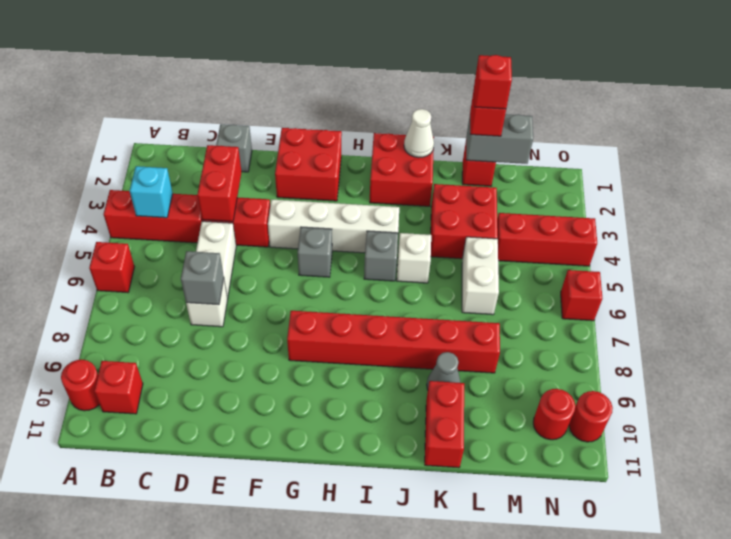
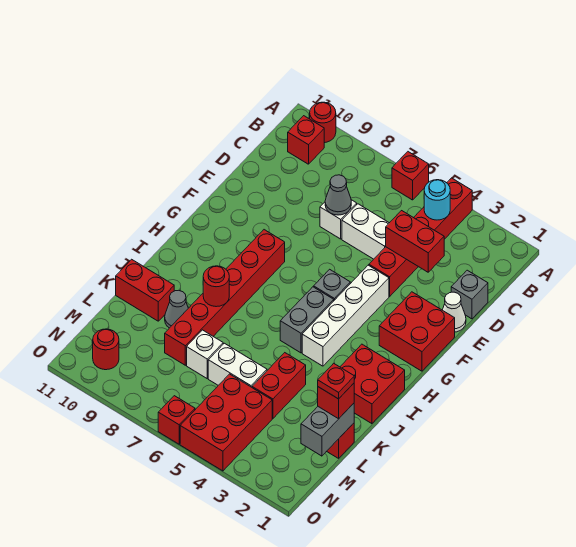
cyan brick B4 level 2 -> cyan round brick B4 level 2
grey brick D7 level 2 -> grey cone D7 level 2
grey brick I5 level 1 -> grey brick H5:I5 level 1
white cone J1 level 2 -> white cone E1 level 1
white brick J5 level 1 -> white brick L7 level 1
red brick K3:L4 level 1 -> red brick K4:L4 level 1
red brick L1 level 4 -> red plate L1 level 4
red brick M4:O4 level 1 -> red brick M4:O5 level 1
red round brick O10 level 1 -> red round brick J8 level 2

